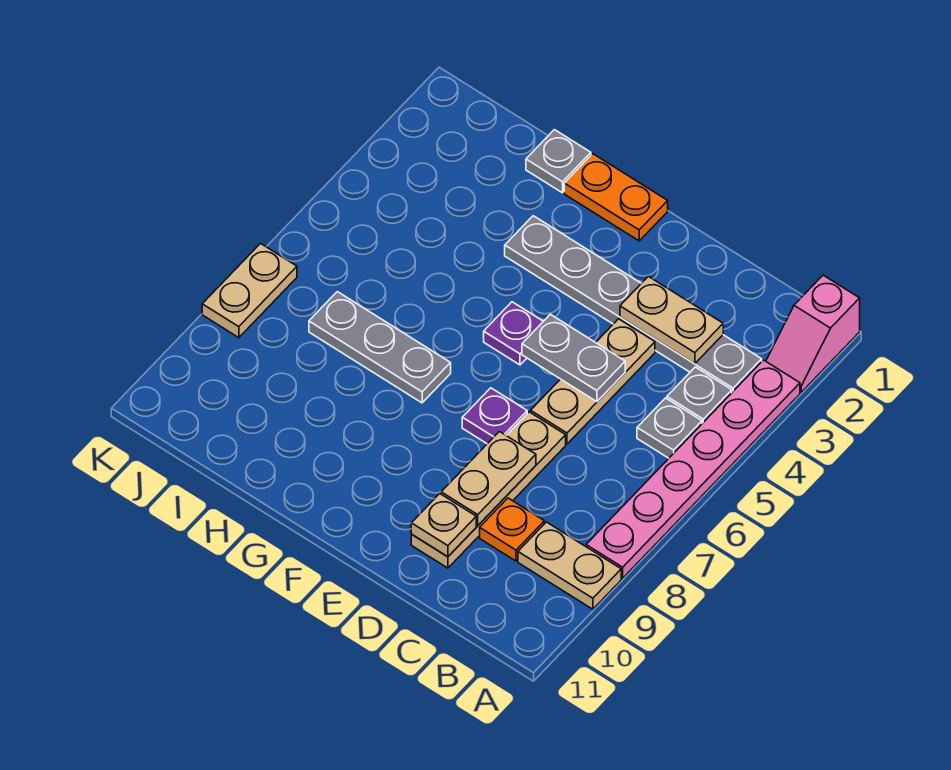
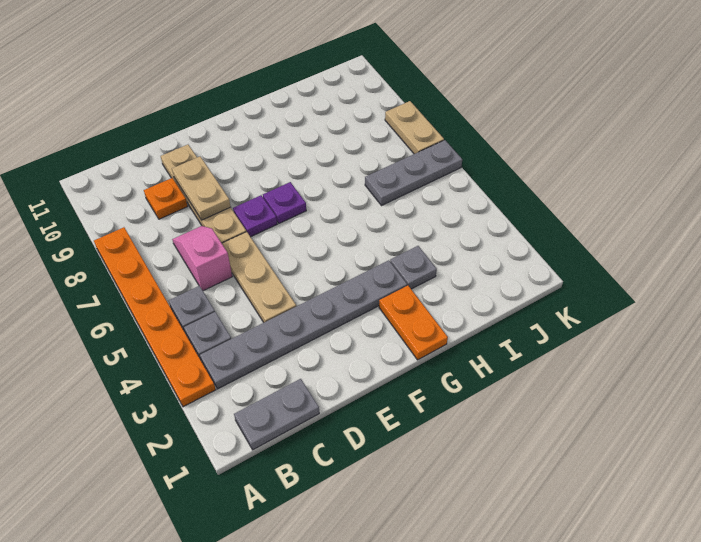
pink slope A1:A2 level 1 top 1 -> pink slope C6:C7 level 1 top 6
pink plate A3:A8 level 1 -> orange plate A3:A8 level 1
tan plate A9:B9 level 1 -> none
tan plate C3:D3 level 2 -> none
grey plate D5:E5 level 2 -> grey plate B1:C1 level 1
tan plate D10 level 2 -> none
orange plate F1:G1 level 1 -> orange plate G1:G2 level 1
purple plate F5 level 1 -> purple plate F7 level 1
grey plate G7:I7 level 1 -> grey plate I6:K6 level 1
grey plate H1 level 1 -> grey plate H3 level 1

